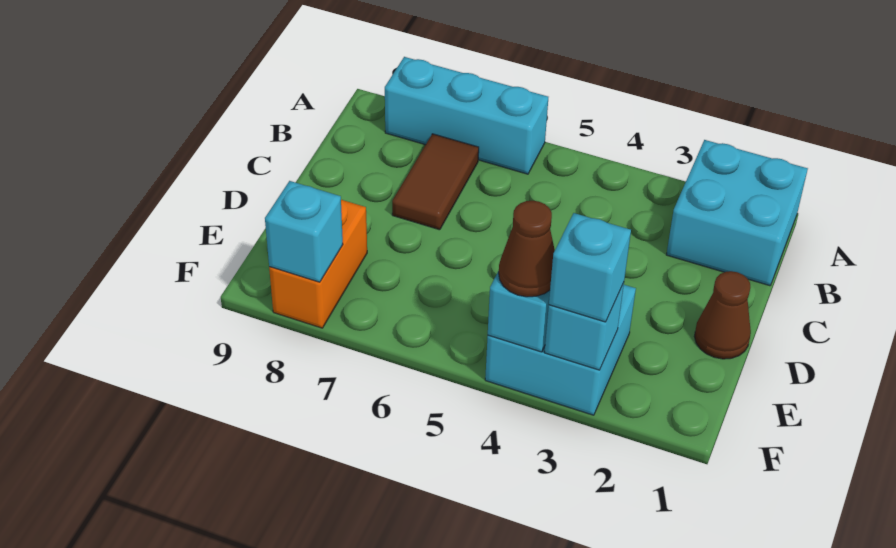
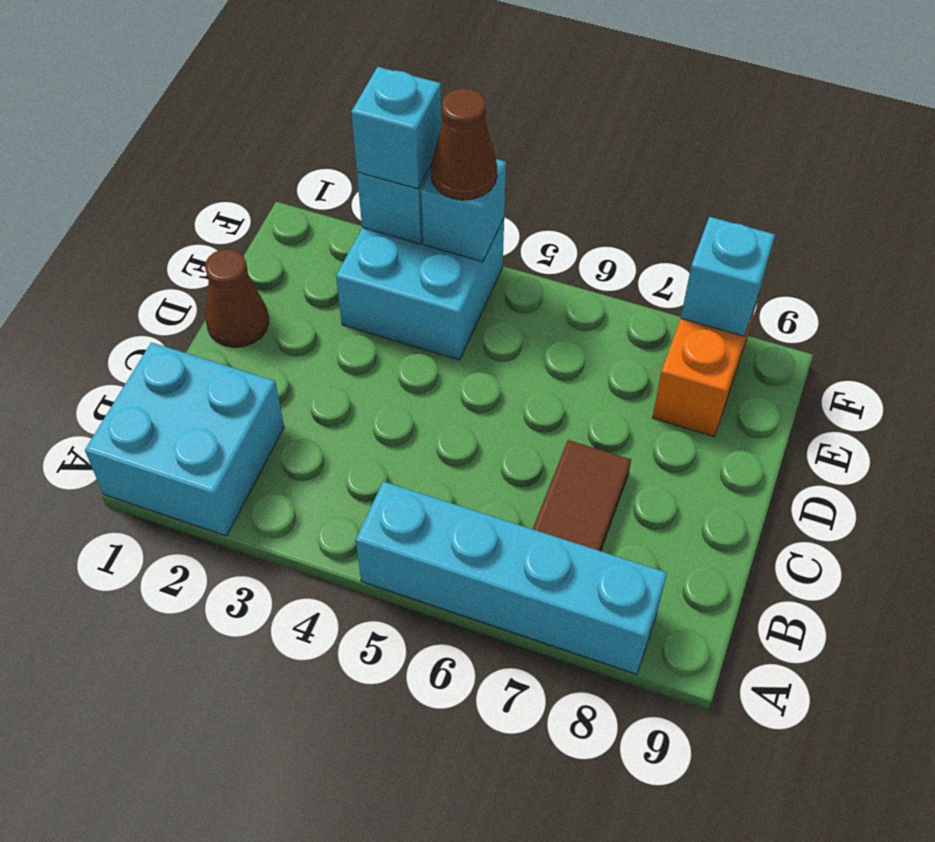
cyan brick A6:A8 level 1 -> cyan brick A5:A8 level 1

